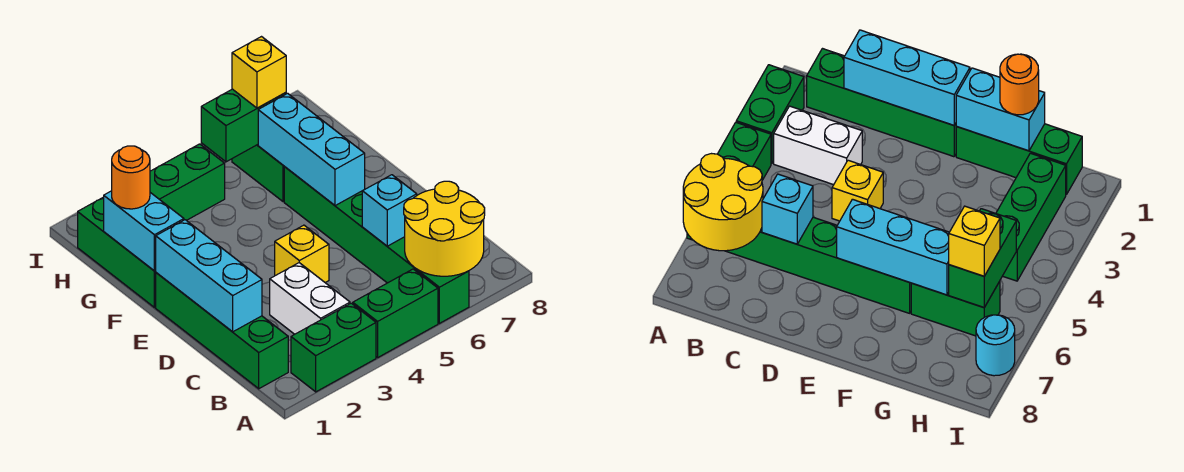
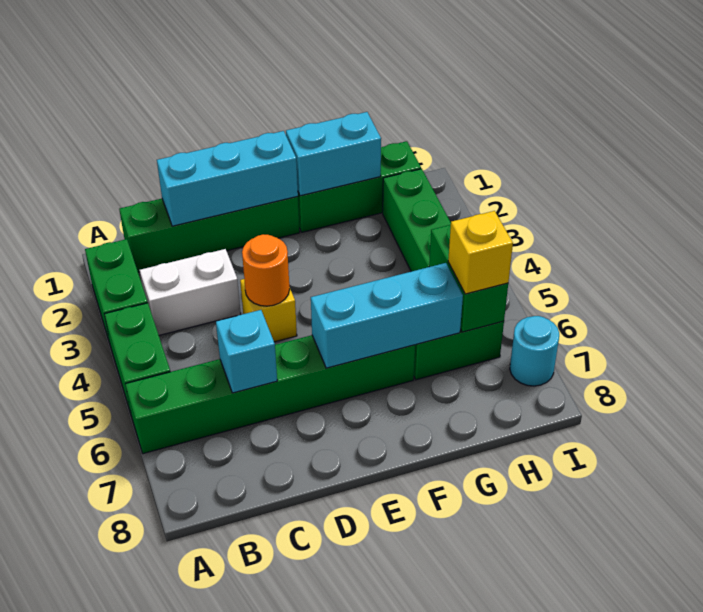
yellow round brick A6:B7 level 2 -> none
orange round brick G1 level 3 -> orange round brick D4 level 2

